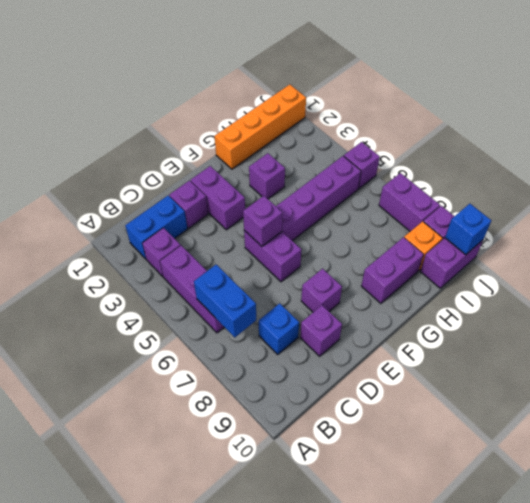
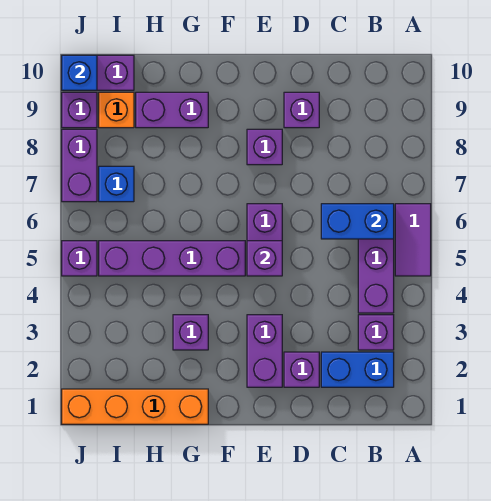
none -> purple tile A5:A6 level 1
blue brick B6:B7 level 2 -> blue brick B6:C6 level 2
blue brick C8 level 1 -> blue brick I7 level 1

